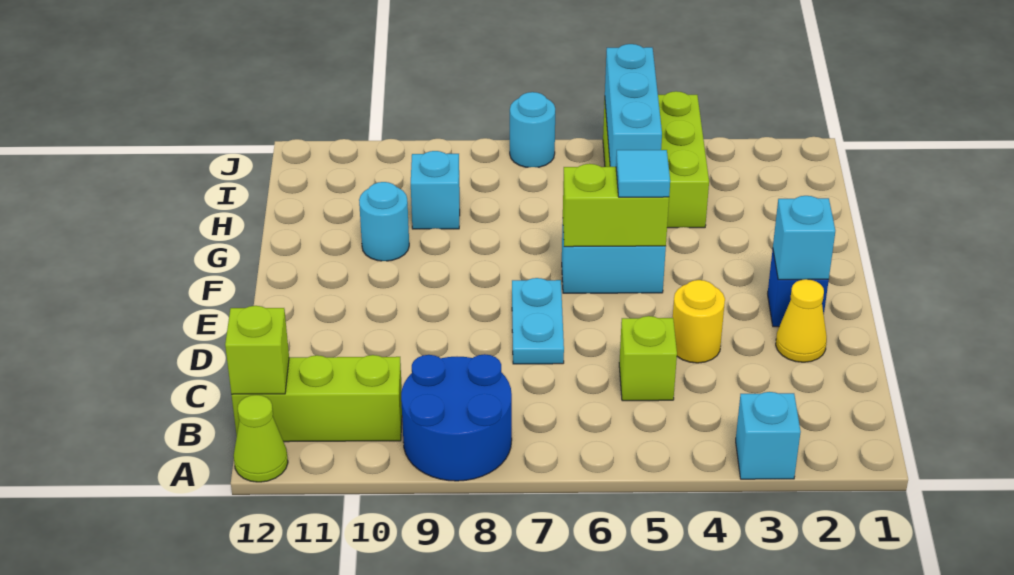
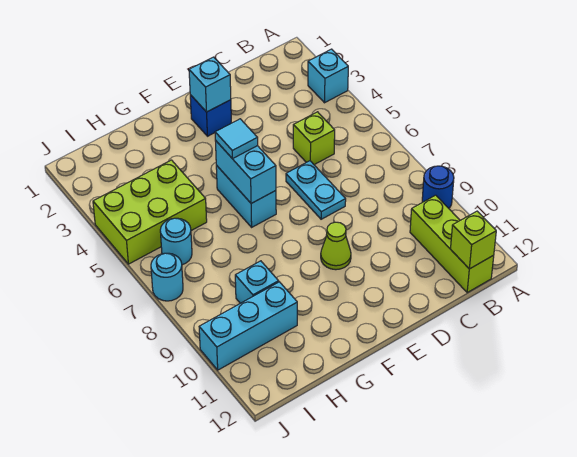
blue round brick A8:B9 level 1 -> blue round brick A9 level 1
lime cone A12 level 1 -> lime cone E9 level 1
yellow cone D2 level 1 -> none
yellow round brick D4 level 1 -> none
cyan plate D7:E7 level 1 -> cyan plate D6:D7 level 1
lime brick F5:F6 level 2 -> cyan brick F5:F6 level 2
cyan round brick G10 level 1 -> cyan round brick I6 level 1
cyan brick H5:J5 level 2 -> cyan brick H10:J10 level 1

